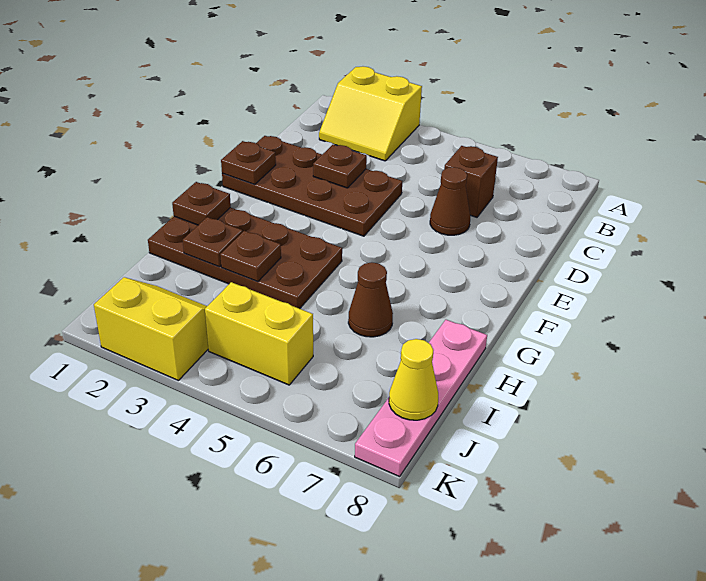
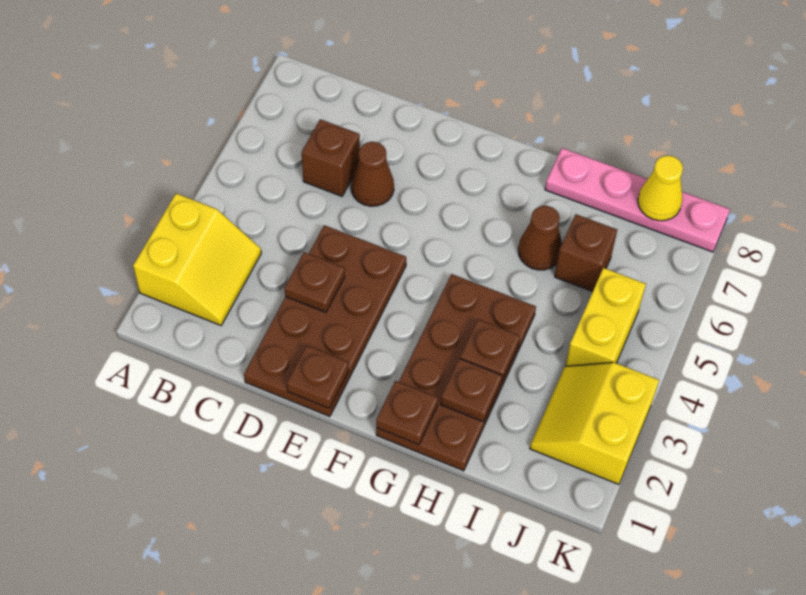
none -> brown brick I6 level 1

